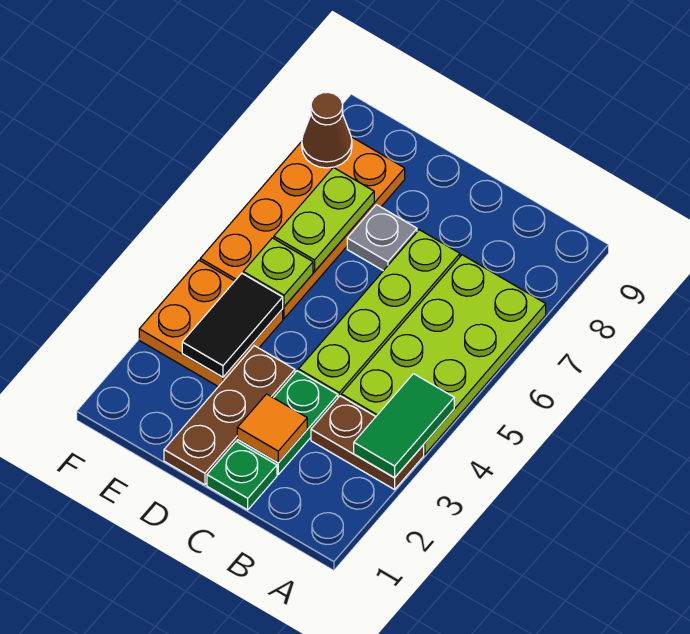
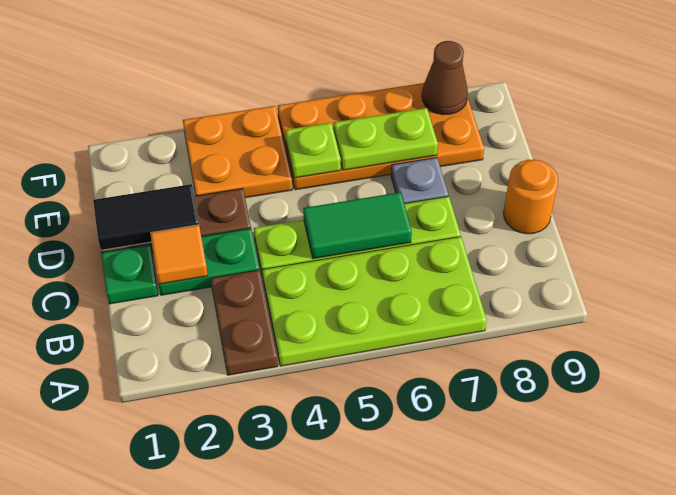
green tile A3:A4 level 2 -> green tile C5:C6 level 2
none -> orange round brick C9 level 1
black tile E3:E4 level 2 -> black tile D1:D2 level 2

